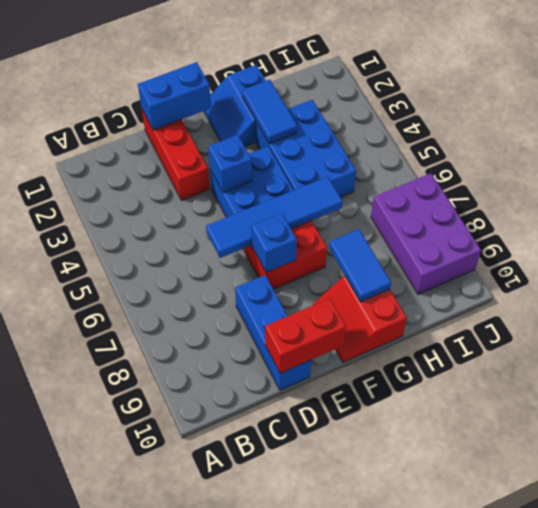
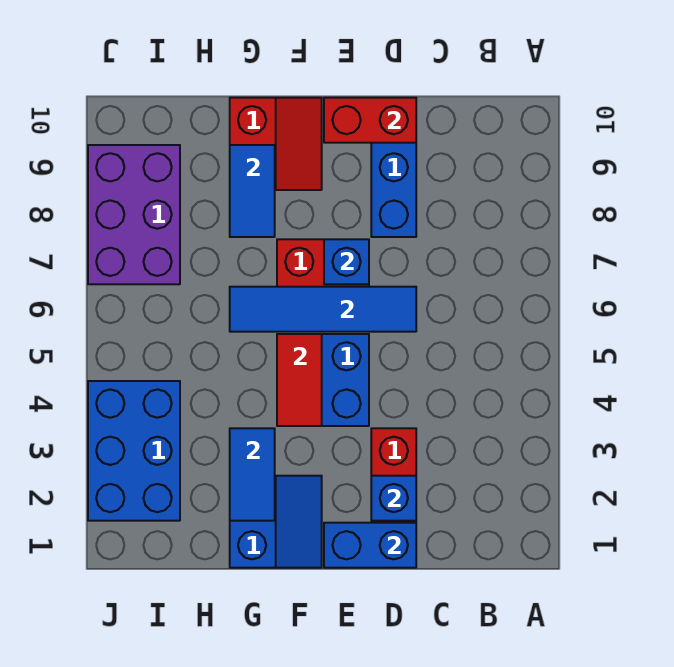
blue brick E4 level 2 -> blue brick D2 level 2
none -> red tile F4:F5 level 2
blue brick G3:H5 level 1 -> blue brick I2:J4 level 1

